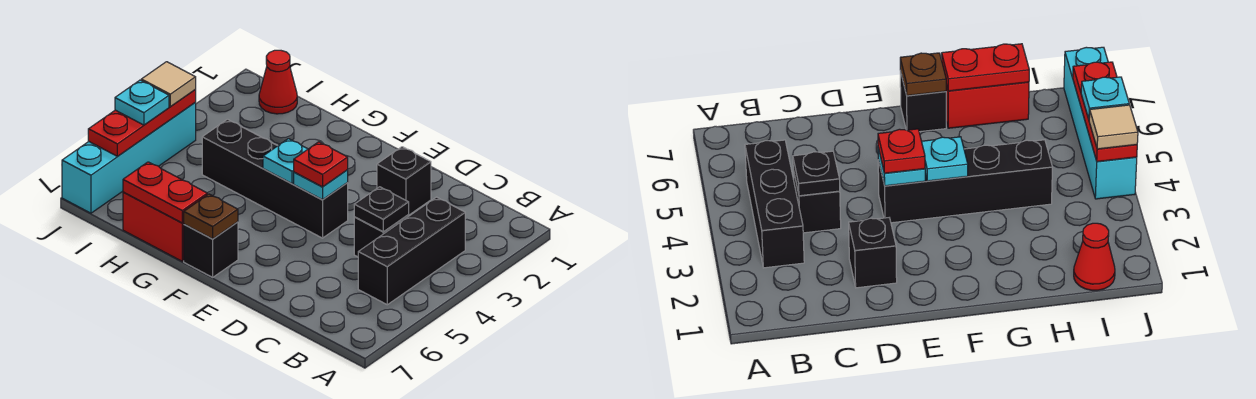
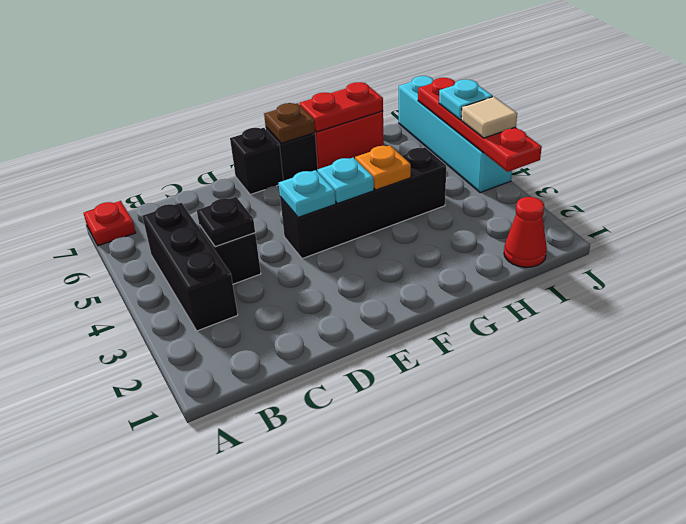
black brick D2 level 1 -> black brick E7 level 1
red plate E4 level 3 -> red plate A7 level 1
none -> orange plate G4 level 2
red plate J4:J6 level 2 -> red plate J3:J6 level 2

